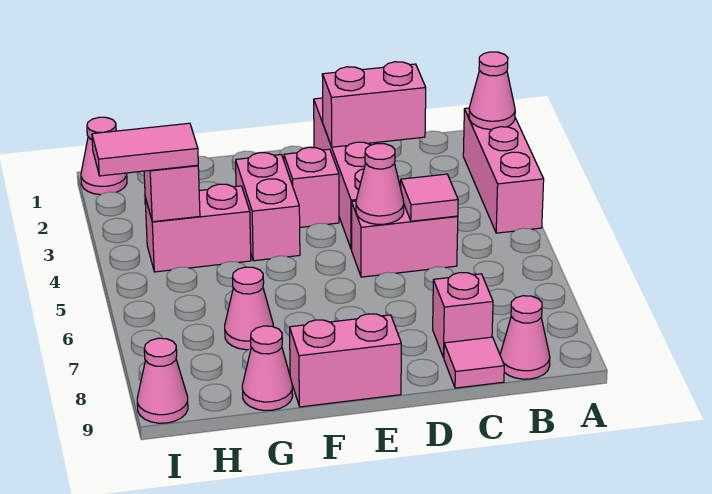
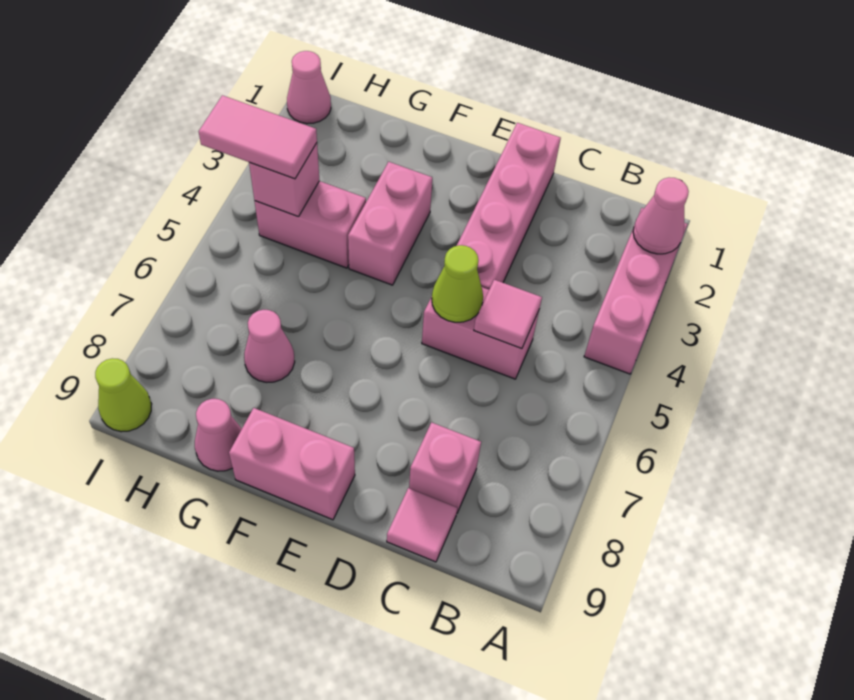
pink cone B9 level 1 -> none
pink brick C2:D2 level 2 -> none
pink cone D5 level 2 -> lime cone D5 level 2
pink brick E3 level 1 -> none
pink cone I9 level 1 -> lime cone I9 level 1

